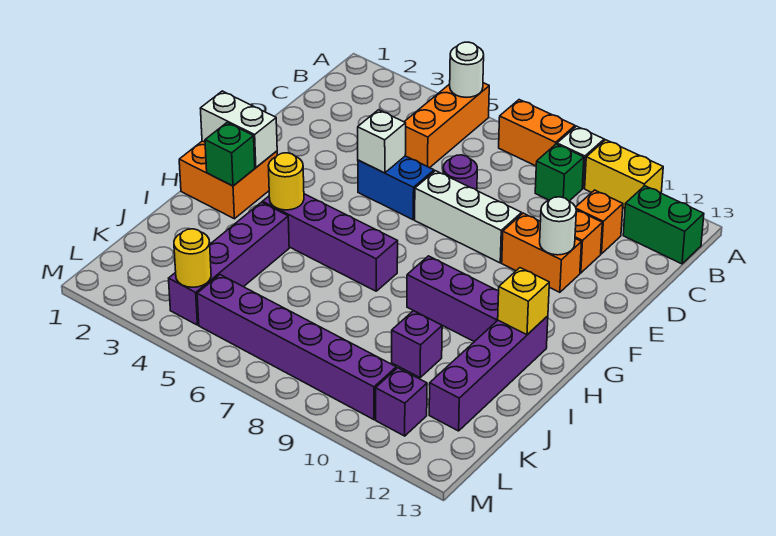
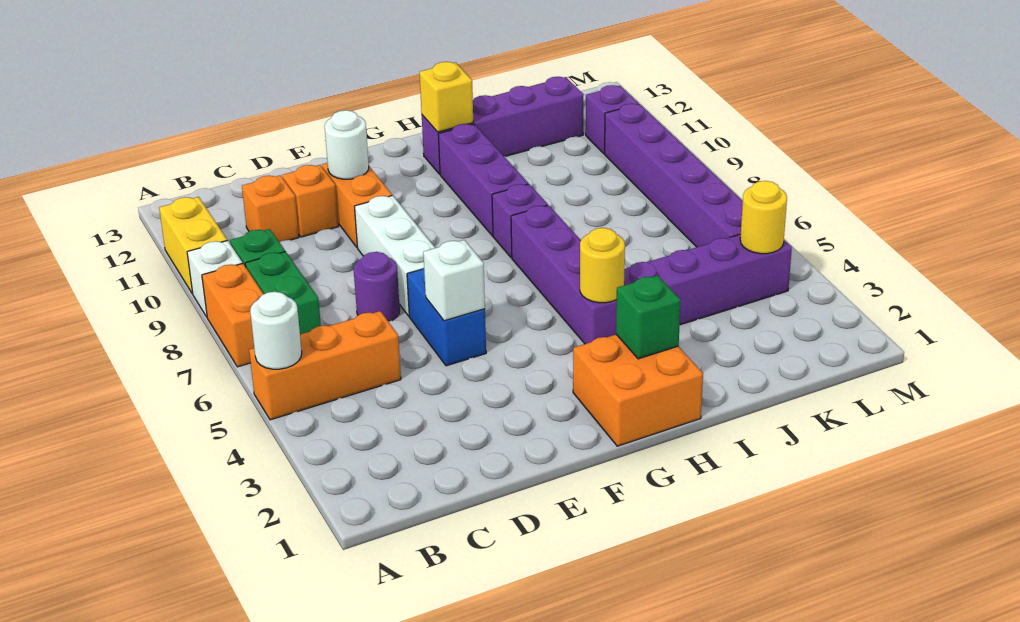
green brick B12:B13 level 1 -> green brick B7:B8 level 1
white brick G1:G2 level 2 -> none
purple brick J10 level 1 -> purple brick H8 level 1

